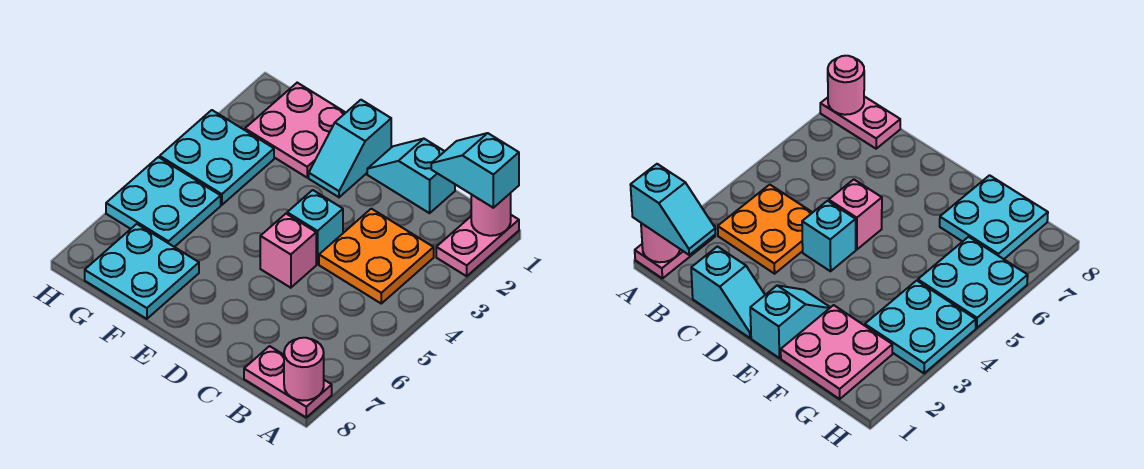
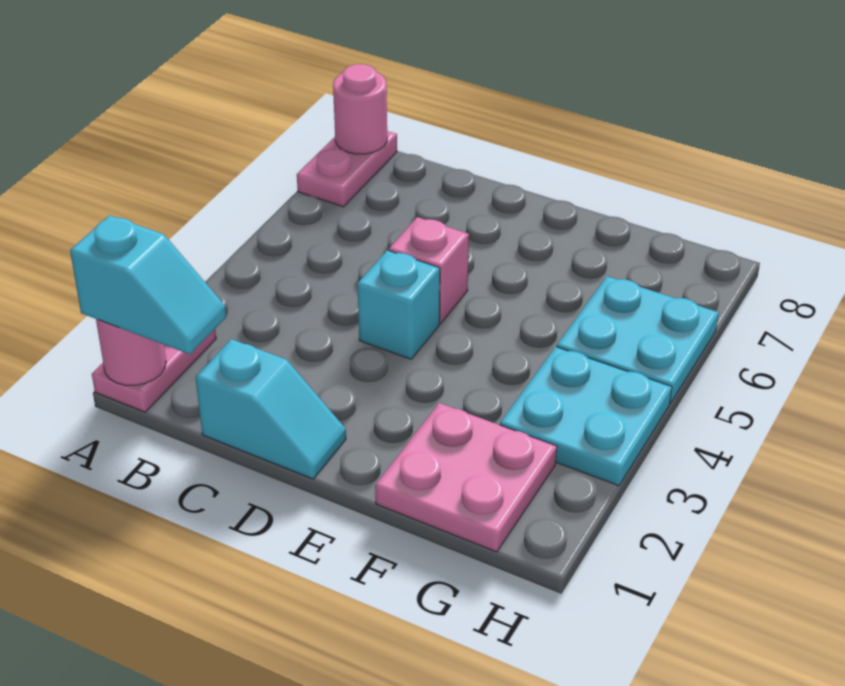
pink plate A8:B8 level 1 -> pink plate A7:A8 level 1
orange plate B3:C4 level 1 -> none
cyan slope E1:E2 level 1 top 1 -> none
cyan plate F7:G8 level 1 -> none

